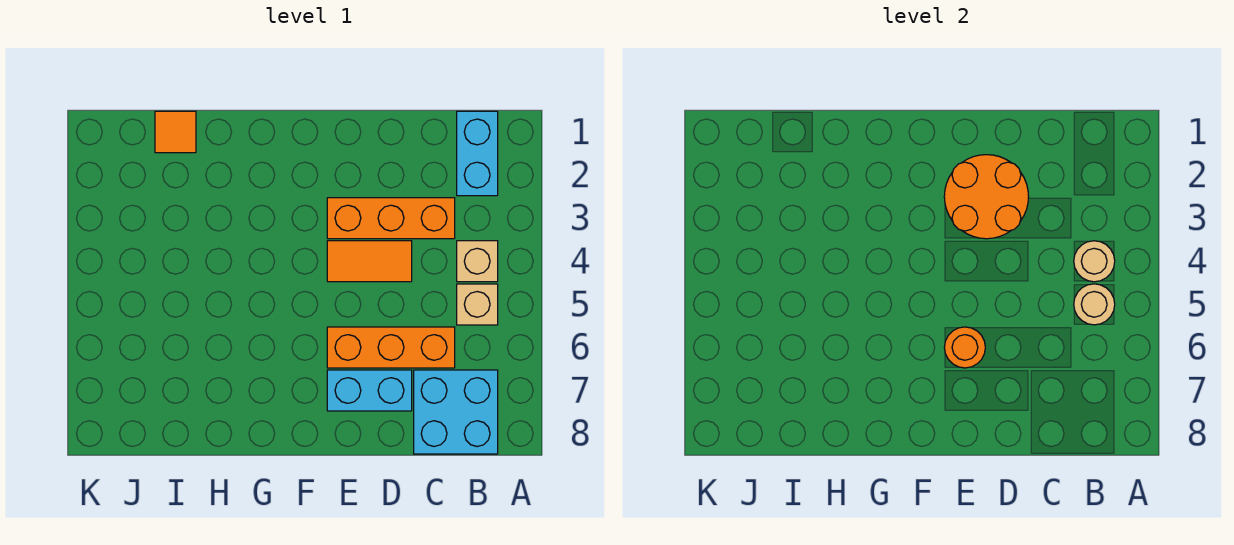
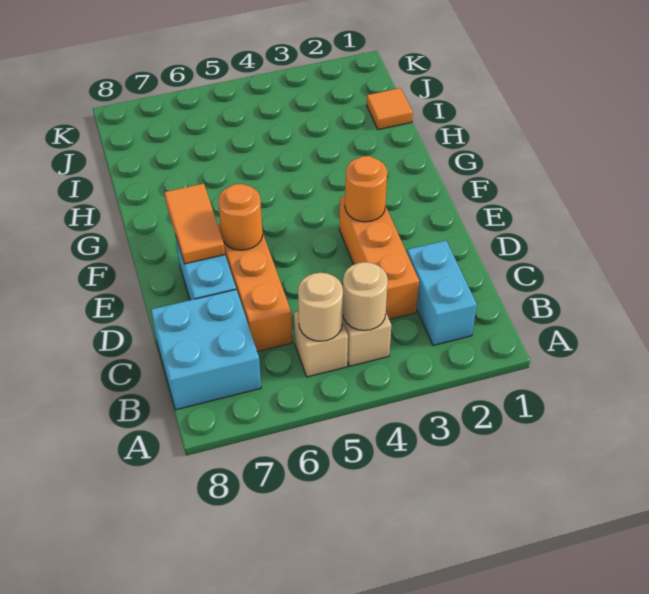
cyan brick B1:B2 level 1 -> cyan brick B2:C2 level 1
orange round brick D2:E3 level 2 -> orange round brick E3 level 2
orange tile D4:E4 level 1 -> orange tile E7:F7 level 2

